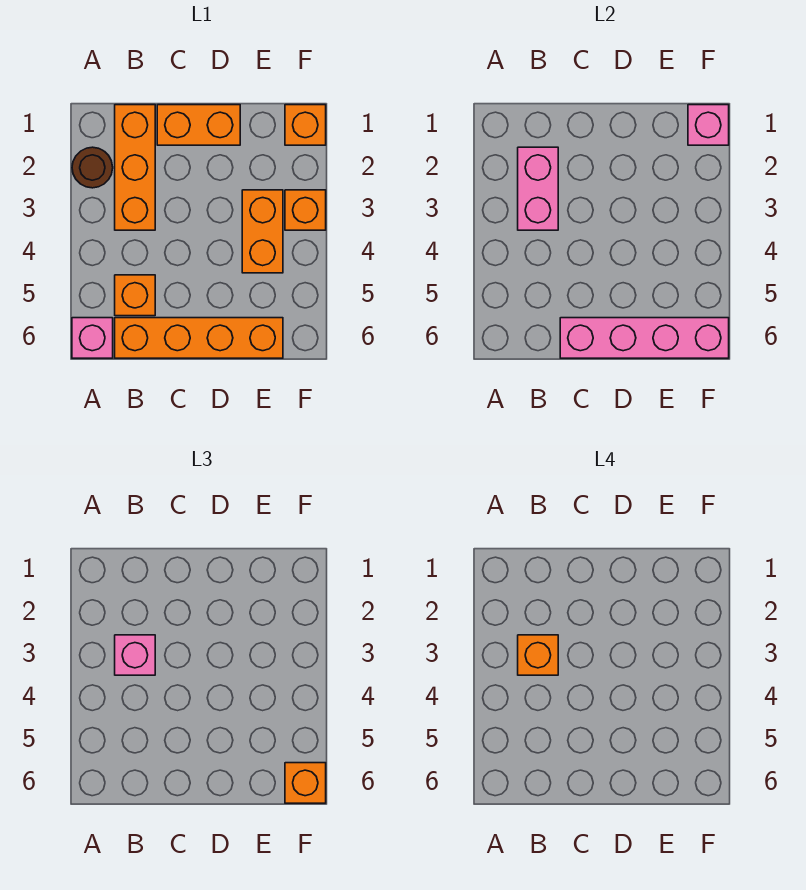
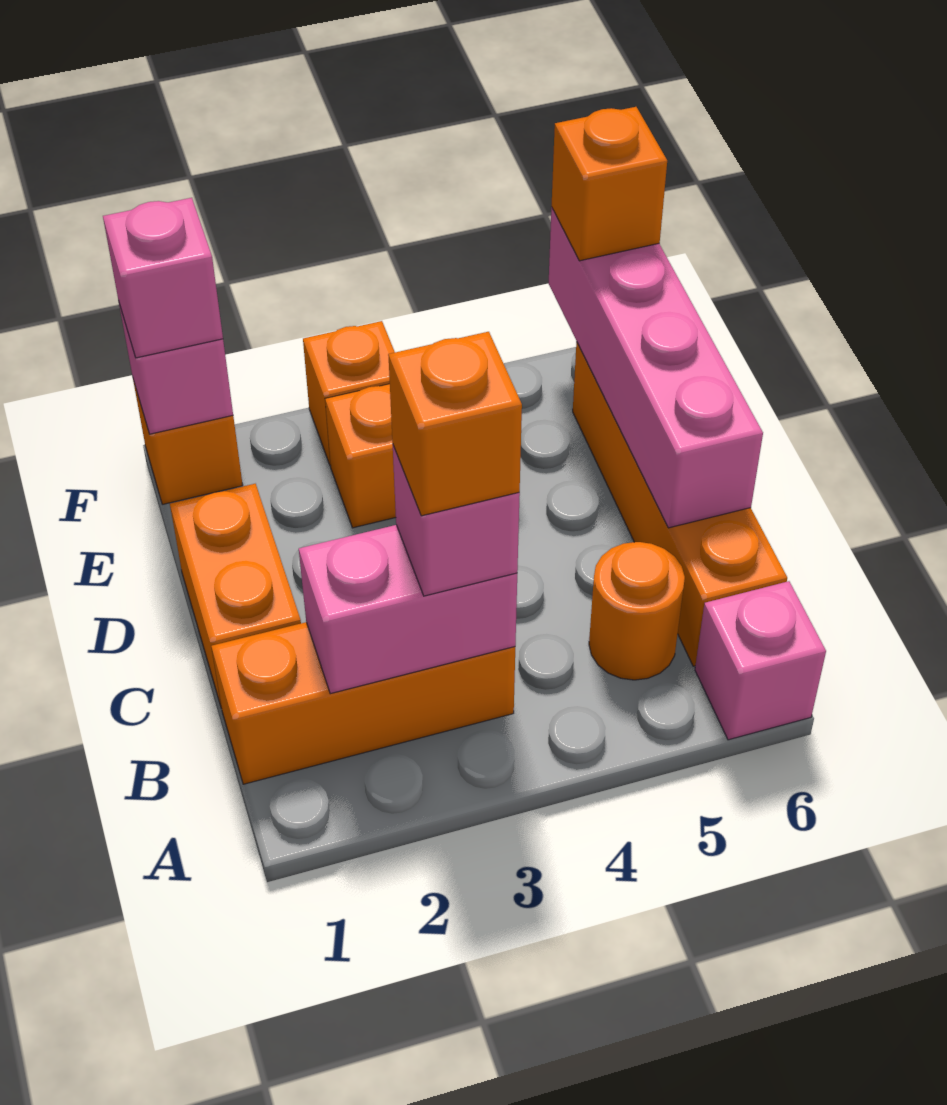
brown round brick A2 level 1 -> none
orange brick B5 level 1 -> orange round brick B5 level 1
none -> pink brick F1 level 3

